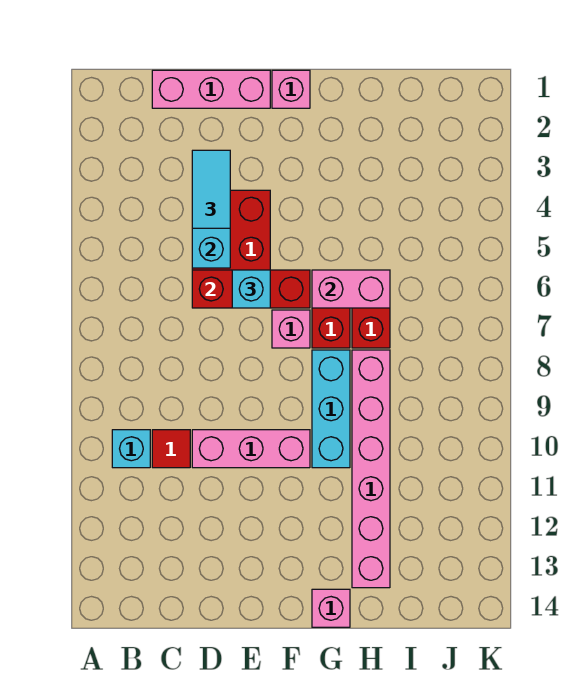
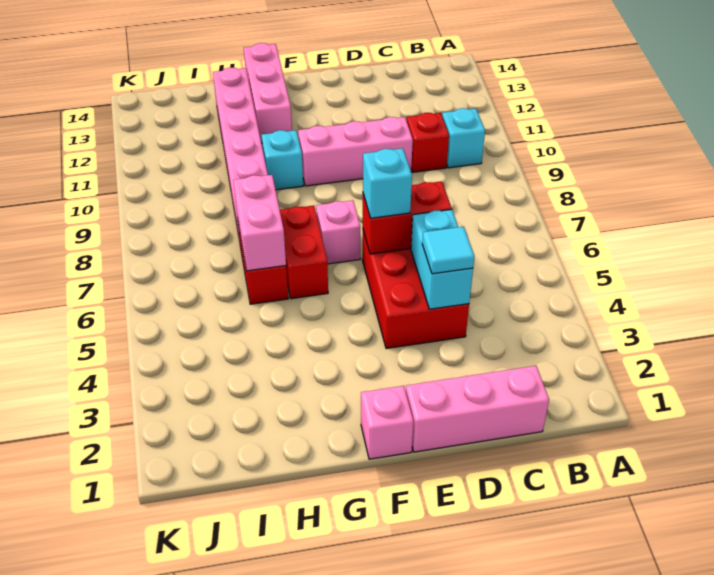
red tile C10 level 1 -> red brick C10 level 1
cyan tile D3:D4 level 3 -> cyan tile D4 level 3
red brick D6:F6 level 2 -> red brick D6:E6 level 2
pink brick G6:H6 level 2 -> pink brick H6:H7 level 2
cyan brick G8:G10 level 1 -> cyan brick G10 level 1
pink brick G14 level 1 -> pink brick G12:G14 level 1

